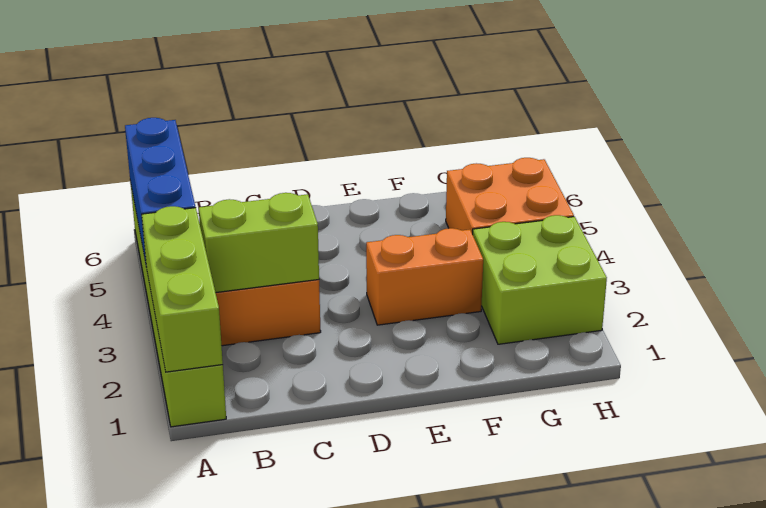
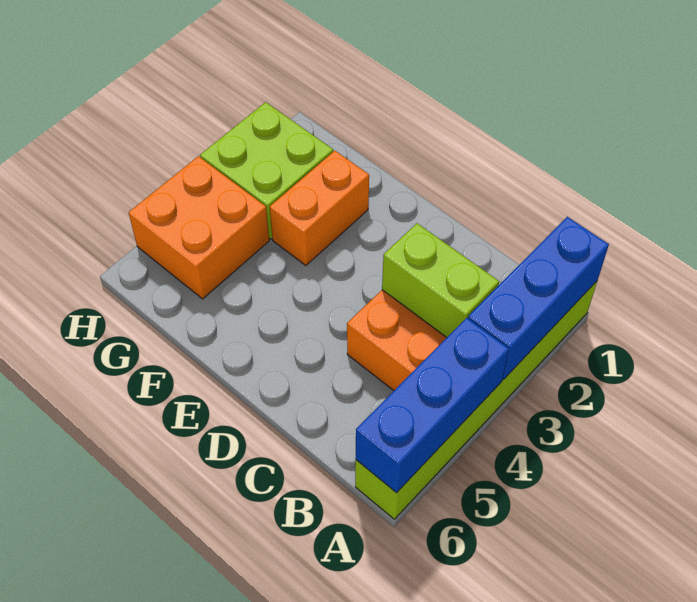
lime brick A1:A3 level 2 -> blue brick A1:A3 level 2
orange brick E3:F3 level 1 -> orange brick F2:F3 level 1

